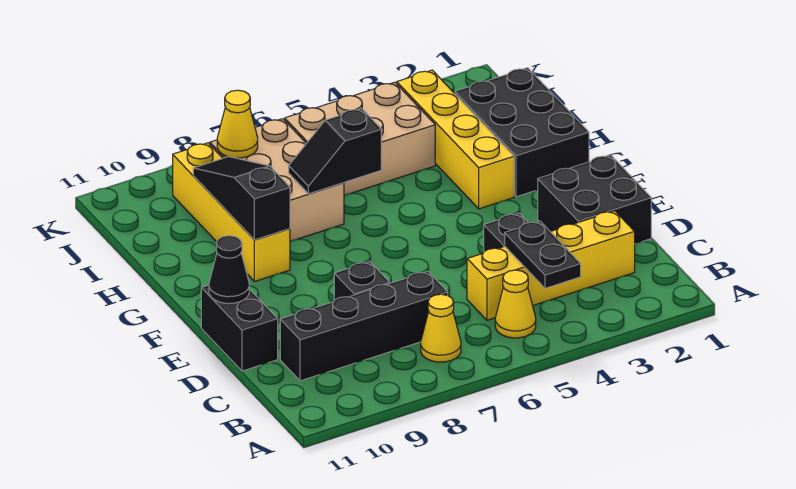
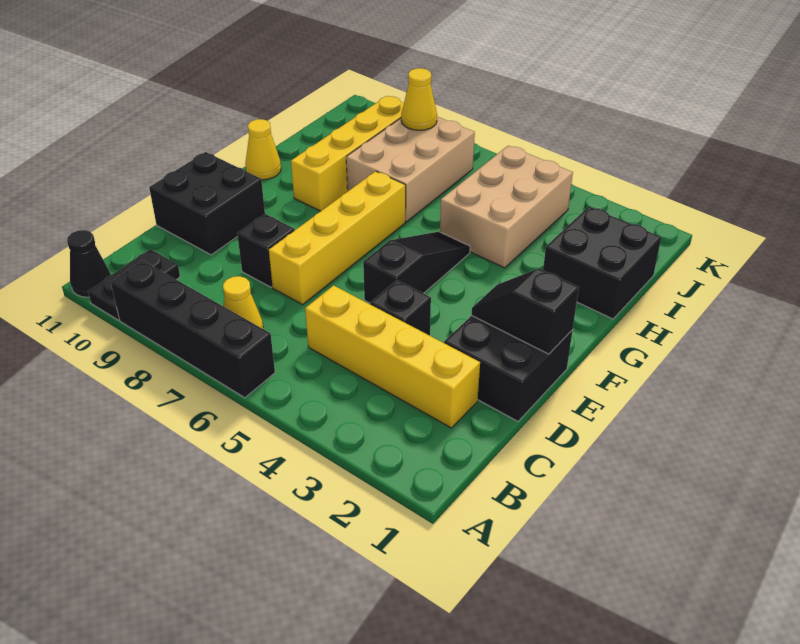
black plate B4:C4 level 2 -> black plate A10:B10 level 1
yellow cone B5 level 1 -> yellow cone G11 level 1
black brick C7:C10 level 1 -> black brick A6:A9 level 1
black brick D11:E11 level 1 -> black brick D10:E11 level 1
black cone E11 level 2 -> black cone A11 level 1
black brick G1:I2 level 1 -> black brick H1:I2 level 1
yellow brick G3:J3 level 1 -> yellow brick D7:G7 level 1
black slope G9:I9 level 2 top G -> black slope E5:G5 level 1 top E
black slope H6:H7 level 2 top 6 -> black slope E1:E2 level 2 top 1
tan brick I4:J6 level 1 -> tan brick H4:J5 level 1

